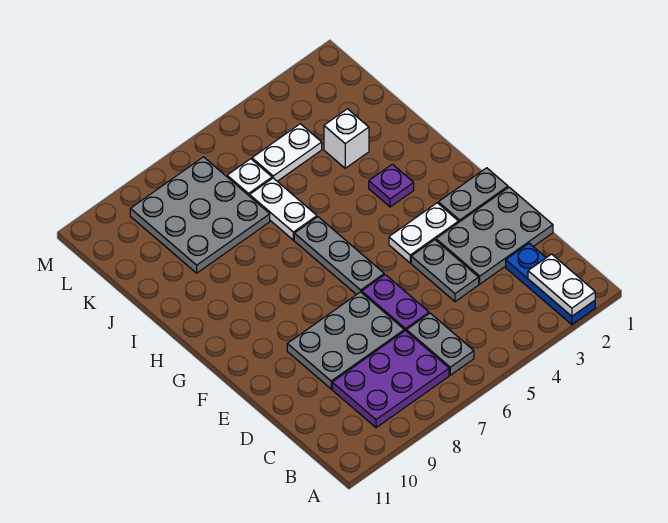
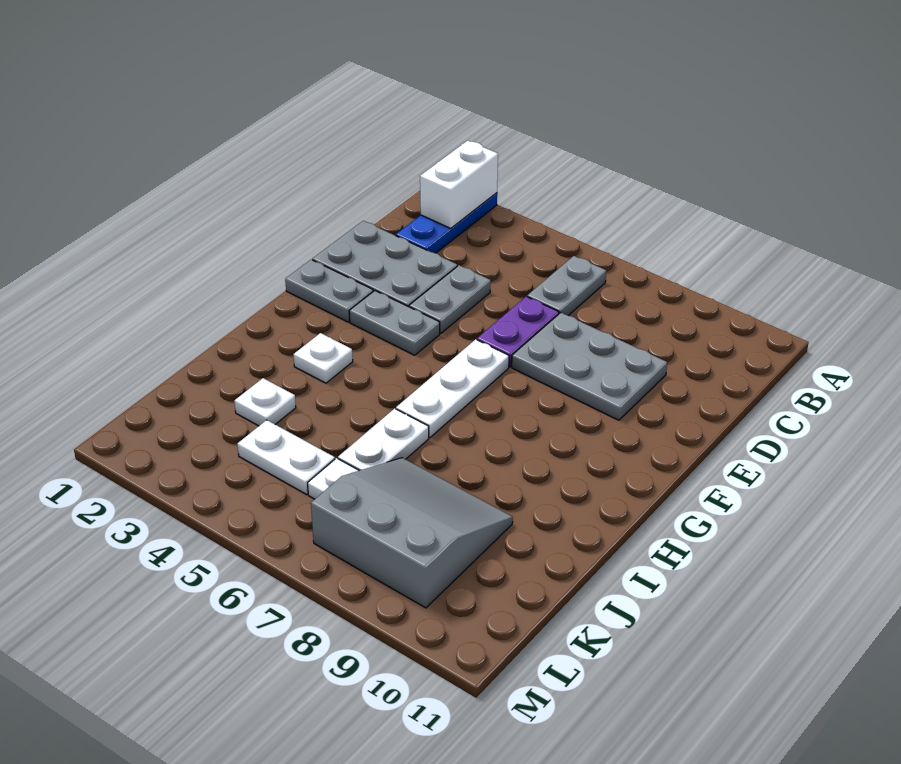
white plate A2:B2 level 2 -> white brick A2:B2 level 2
purple plate B7:C9 level 1 -> none
white plate F3:F4 level 1 -> grey plate F3:F4 level 1
grey plate F6:H6 level 1 -> white plate F6:H6 level 1
purple plate H3 level 1 -> white plate H3 level 1
white brick J3 level 1 -> white plate J3 level 1
grey plate J7:L9 level 1 -> grey slope J7:L9 level 1 top L

